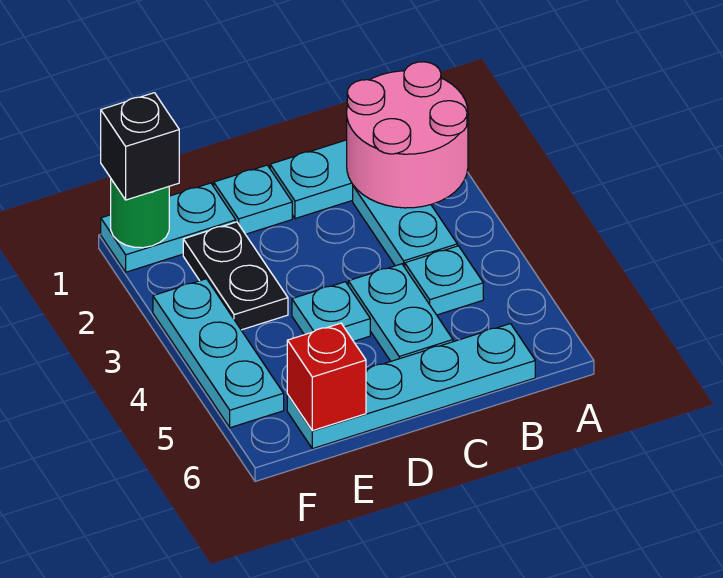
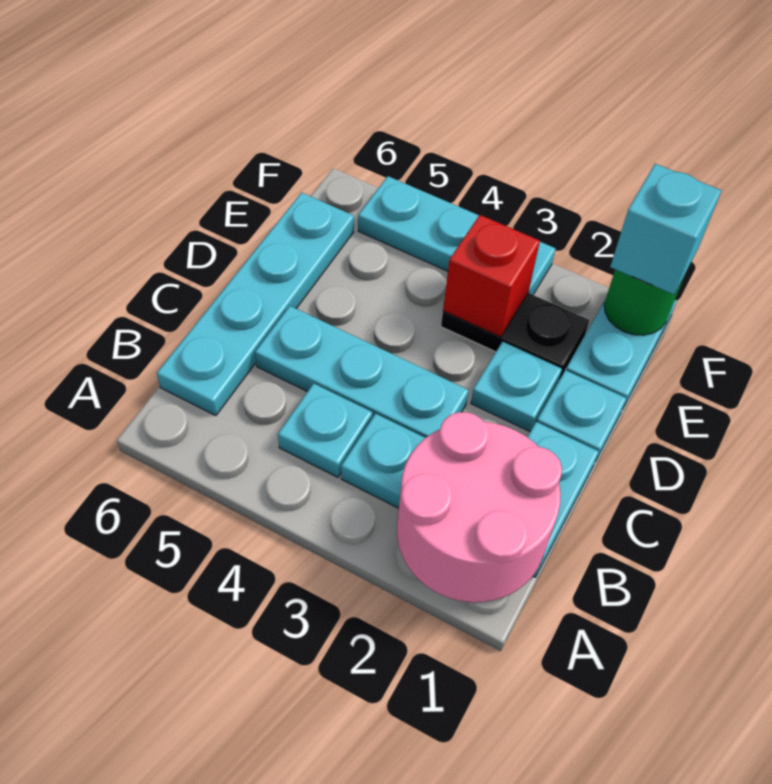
cyan plate C4:C5 level 1 -> cyan plate C3:C5 level 1
cyan plate D4 level 1 -> cyan plate D2 level 1
red brick E6 level 2 -> red brick E3 level 2
black brick F1 level 3 -> cyan brick F1 level 3

